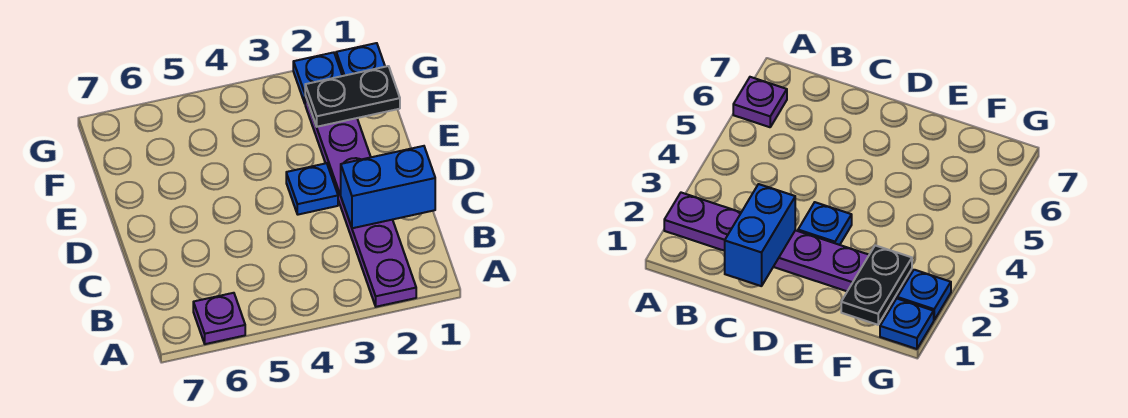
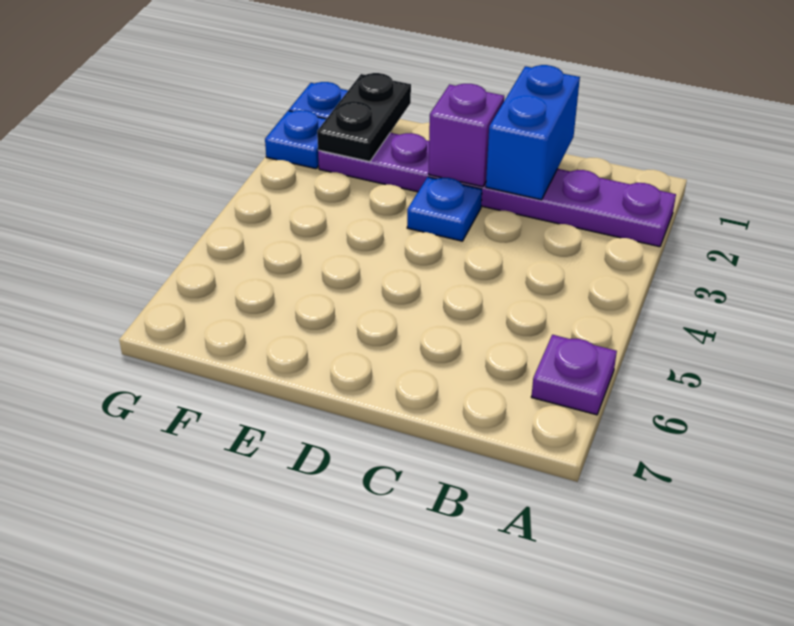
none -> purple brick D2 level 2

